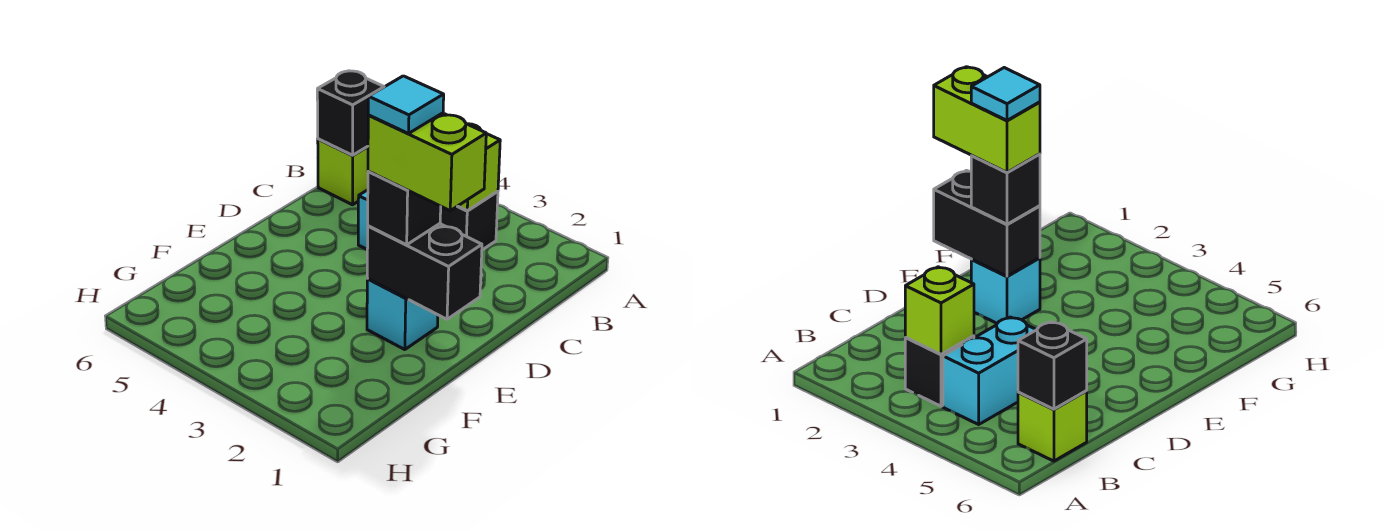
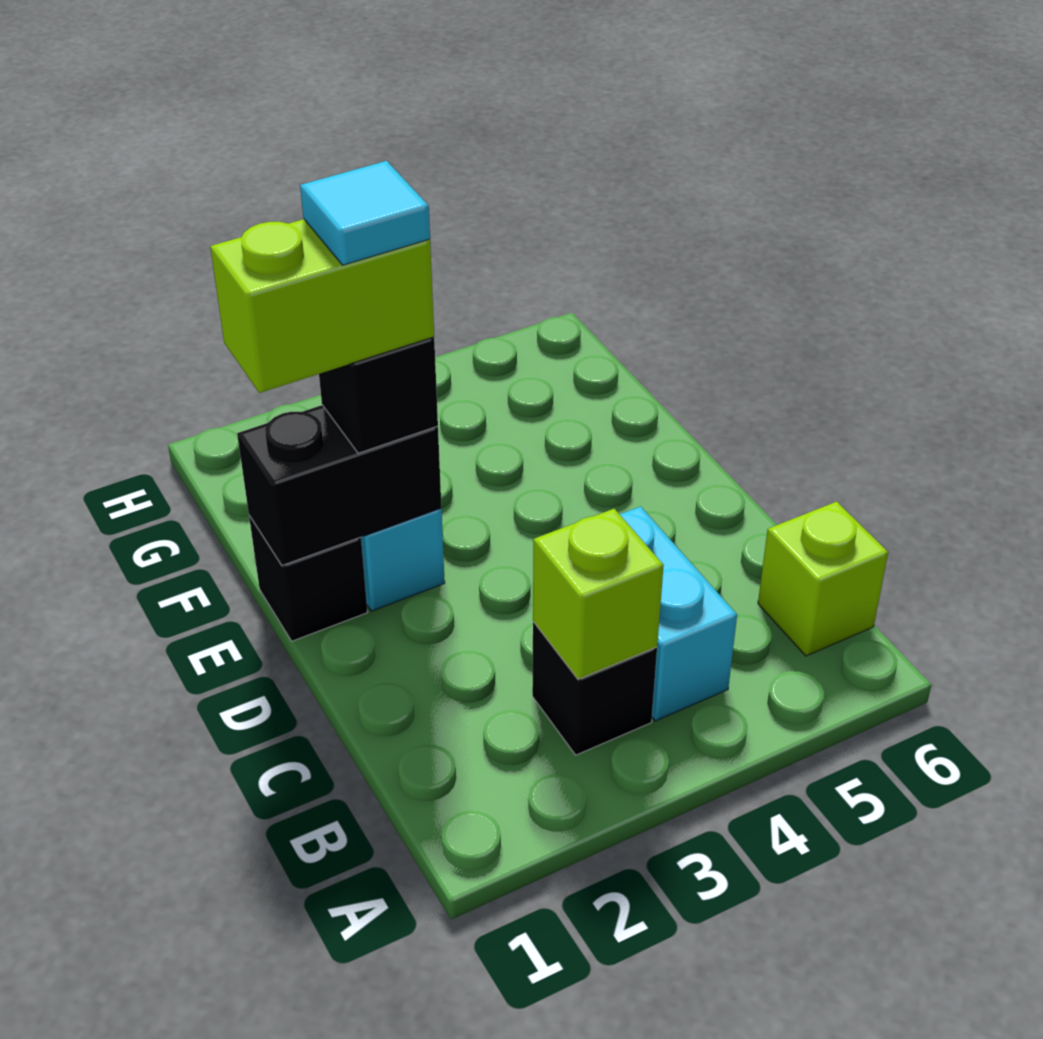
black brick B6 level 2 -> black brick E1 level 1

